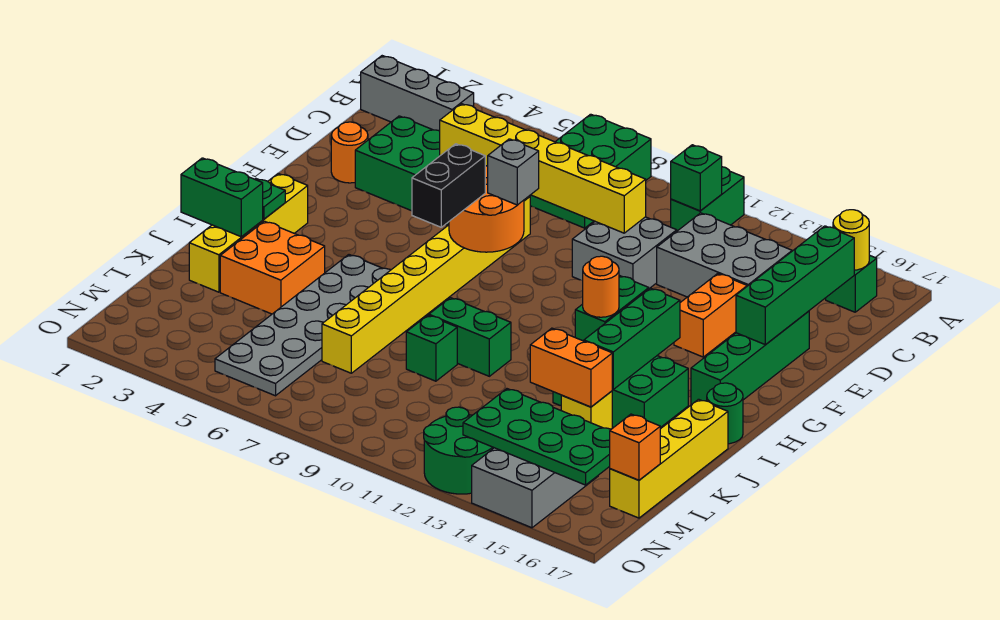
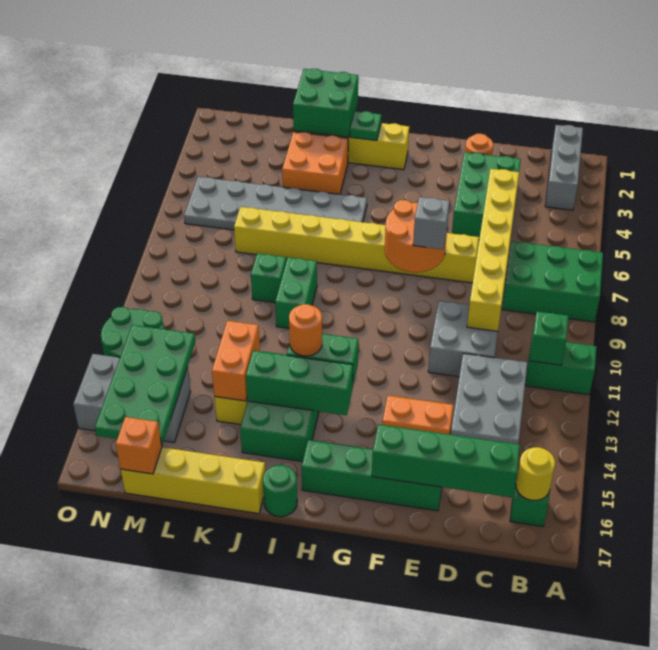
black brick G7:H7 level 3 -> none
green brick J1:J2 level 2 -> green brick J1:K2 level 2

